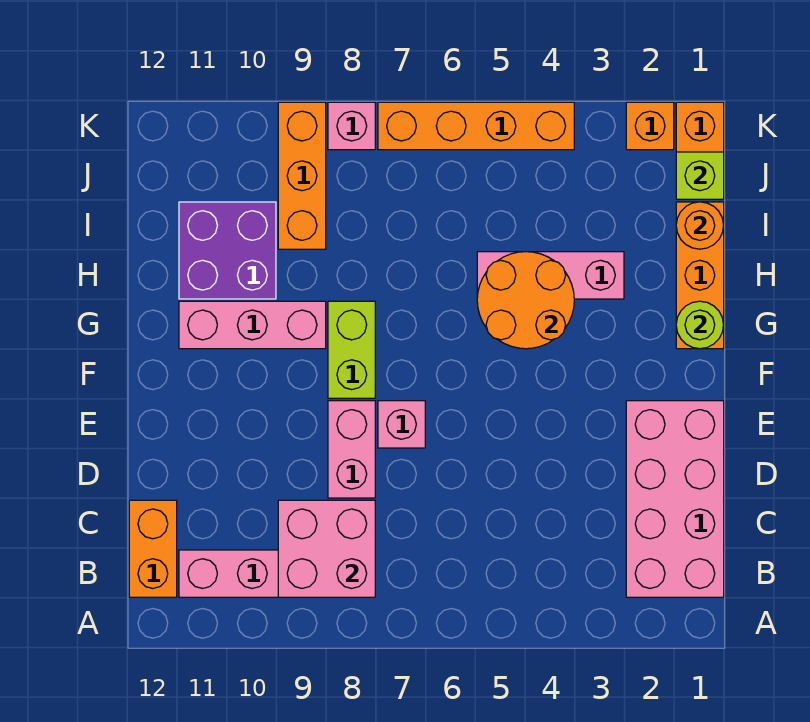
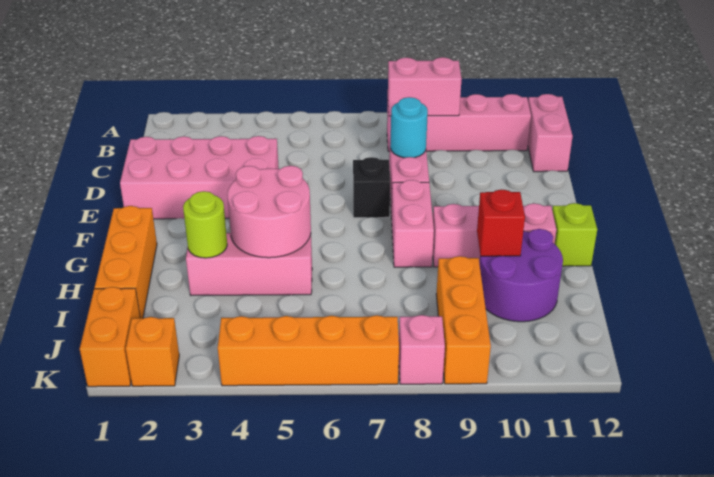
pink brick B1:E2 level 1 -> pink brick D1:E4 level 1
pink brick B8:C9 level 2 -> pink brick B8:B9 level 2
orange brick B12:C12 level 1 -> pink brick B12:C12 level 1
none -> cyan round brick D8 level 2
pink brick E7 level 1 -> black brick E7 level 1
lime brick F8:G8 level 1 -> pink brick F8:G8 level 1
lime round brick G1 level 2 -> lime round brick H3 level 2
orange round brick G4:H5 level 2 -> pink round brick G4:H5 level 2
purple brick H10:I11 level 1 -> purple round brick H10:I11 level 1
none -> red brick H10 level 2
orange round brick I1 level 2 -> none
lime brick J1 level 2 -> lime brick G12 level 1

